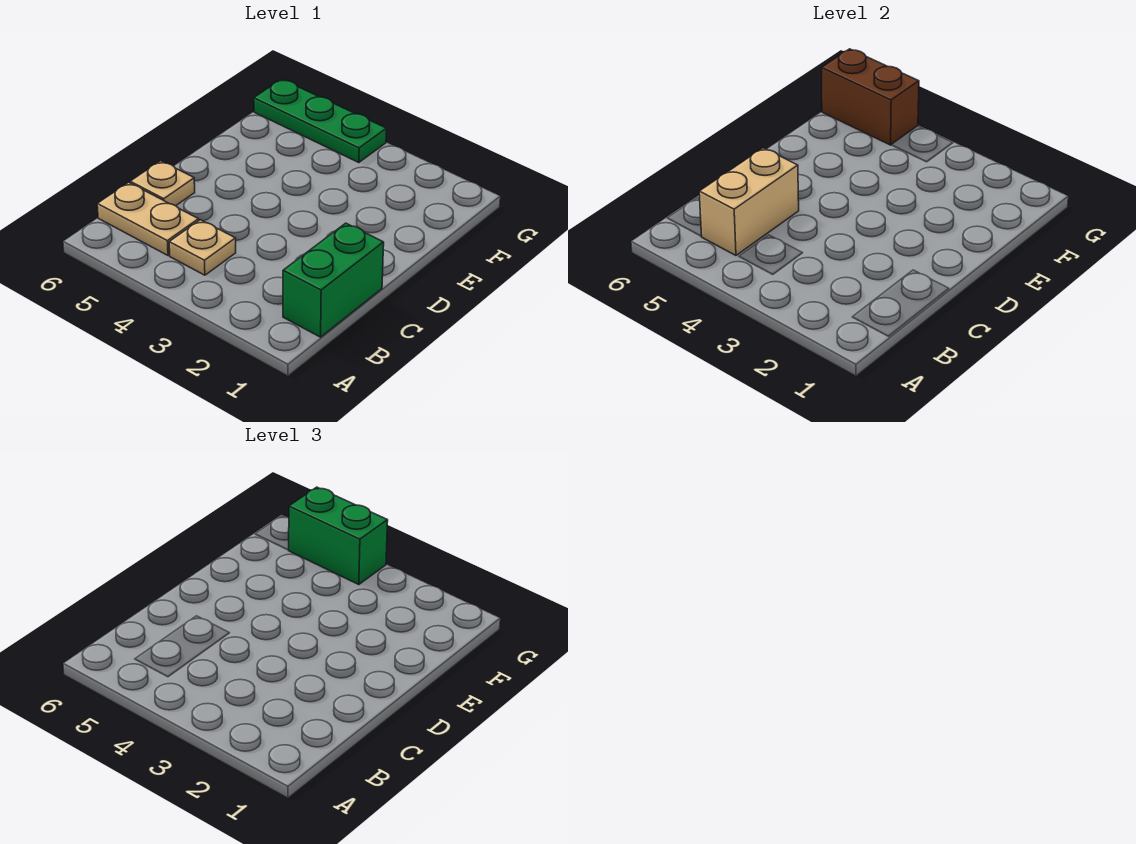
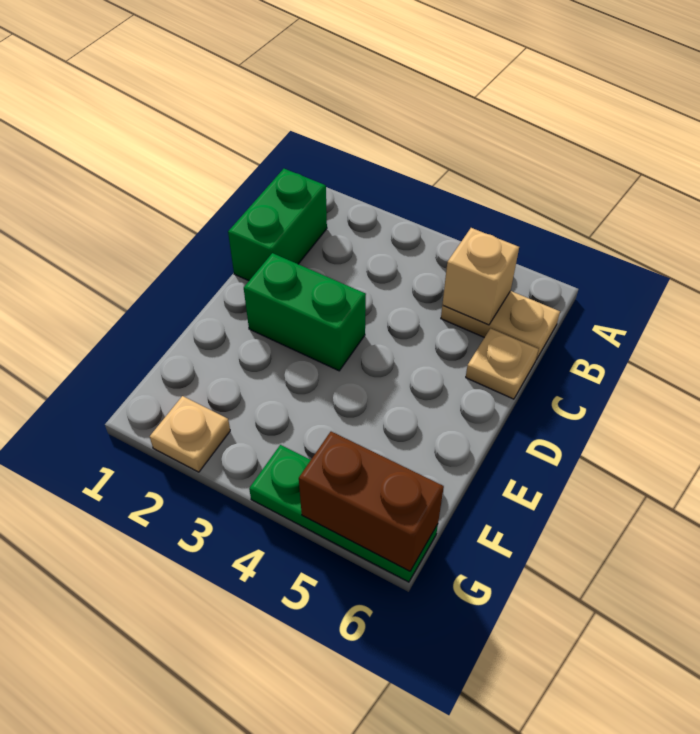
tan plate B4 level 1 -> tan plate G2 level 1
tan brick B5:C5 level 2 -> tan brick B5 level 2
green brick G4:G5 level 3 -> green brick D2:D3 level 1

